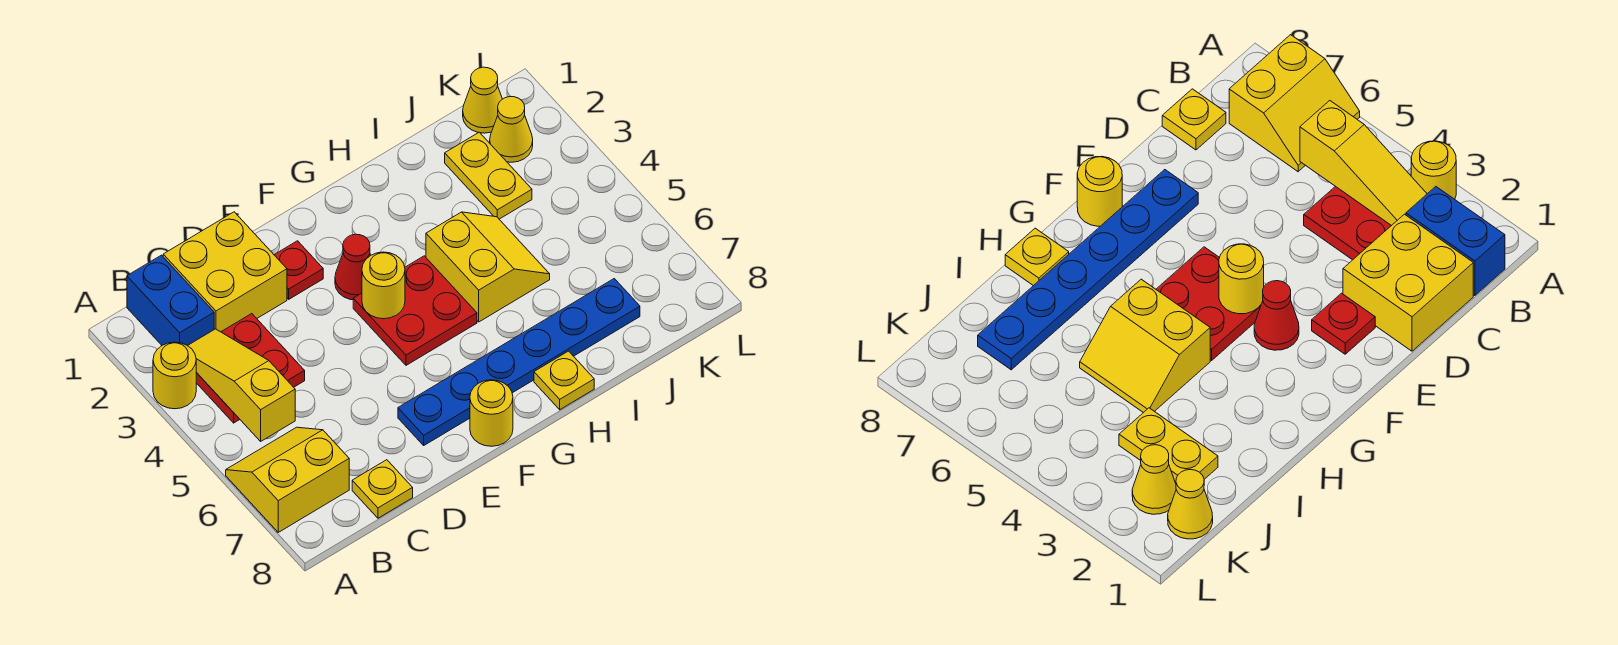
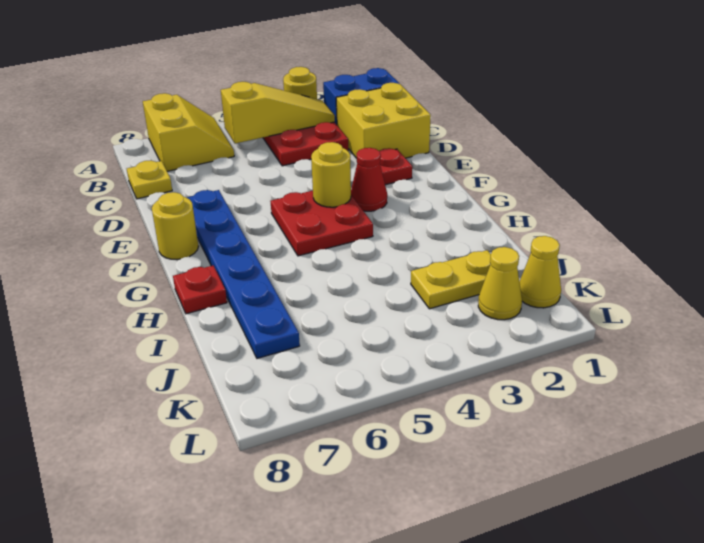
yellow slope H4:I5 level 1 top H -> none
yellow plate H8 level 1 -> red plate H8 level 1

